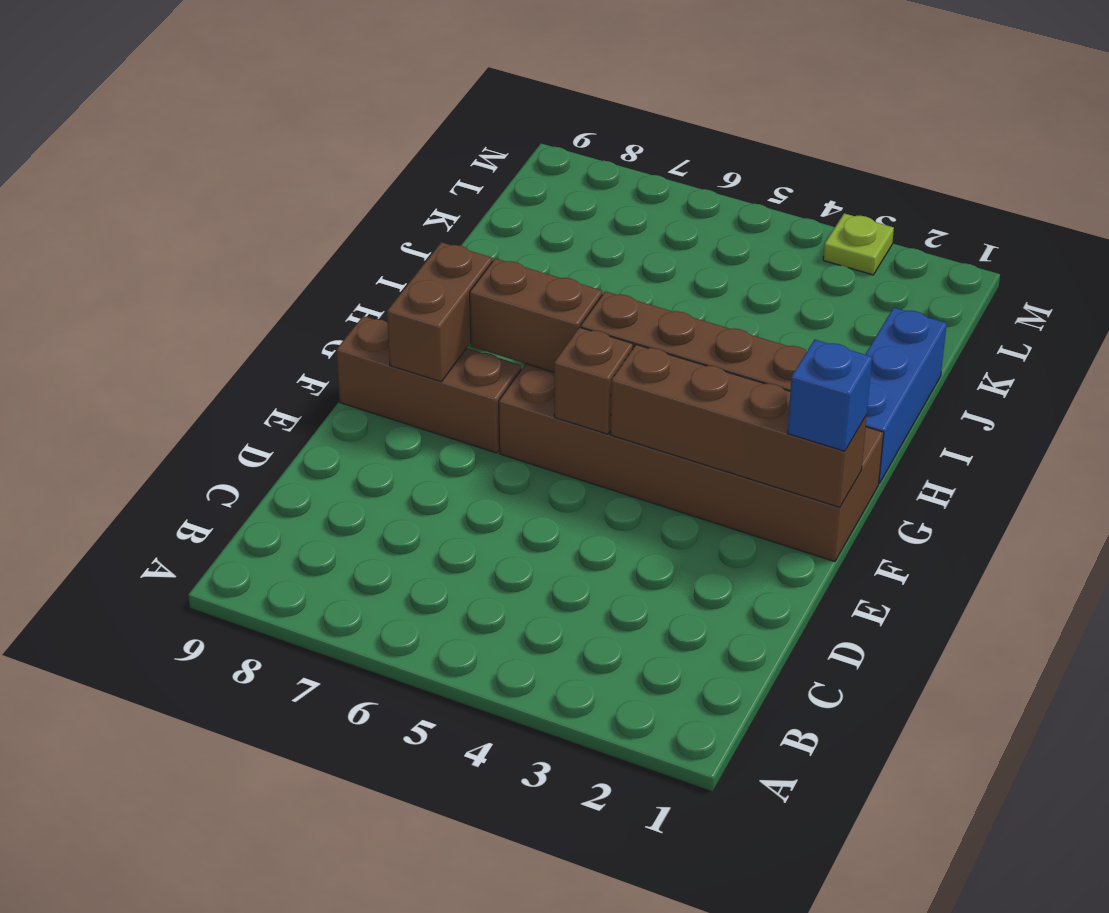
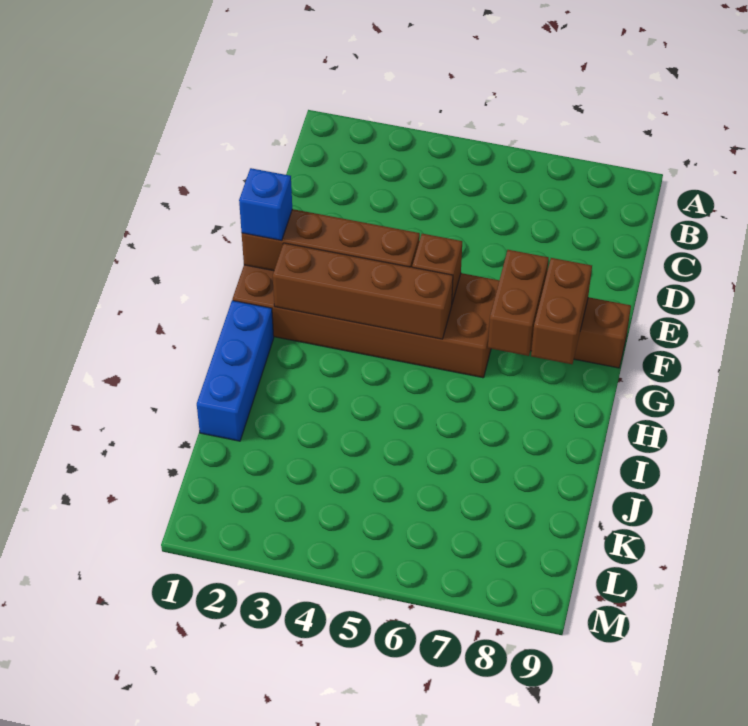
brown brick G6:G7 level 2 -> brown brick F7:G7 level 2
lime plate M3 level 1 -> none

